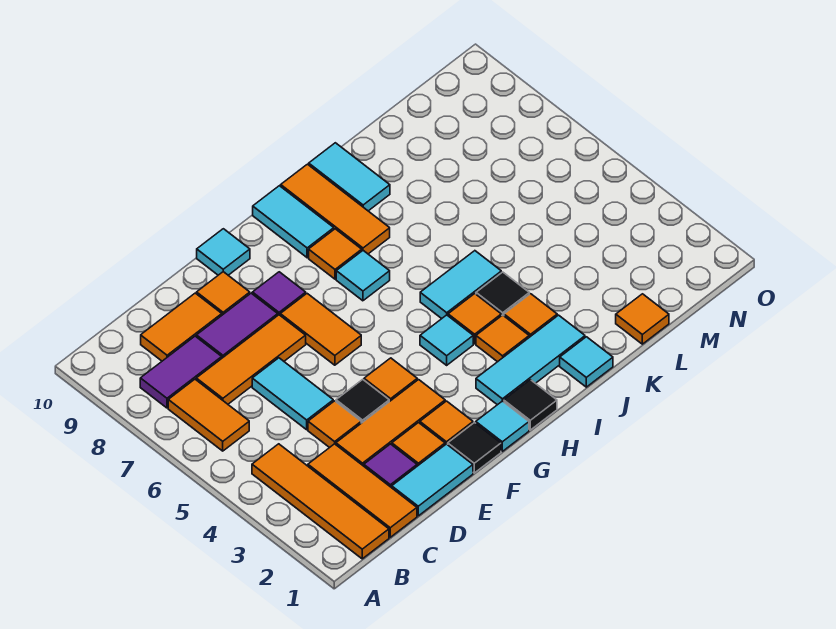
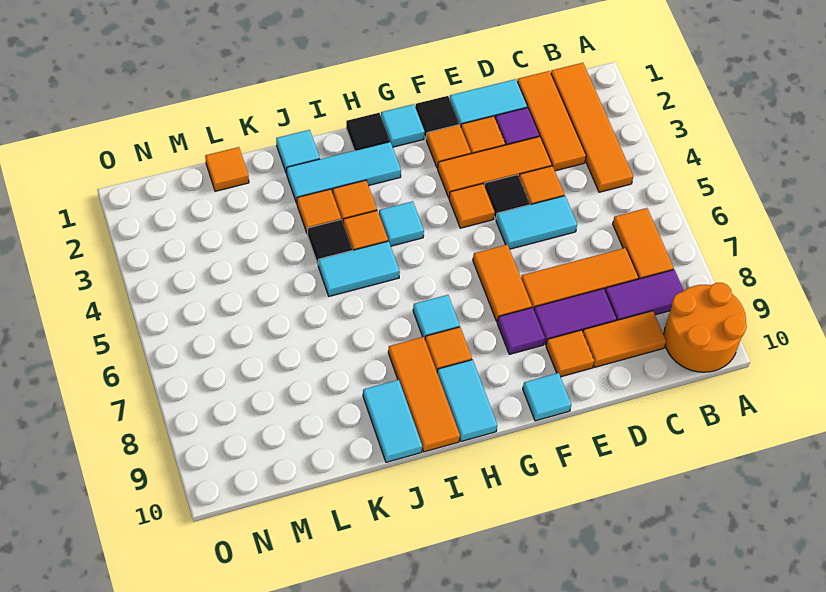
none -> orange round brick A9:B10 level 1
cyan tile D5:D6 level 1 -> cyan tile D5:E5 level 1

